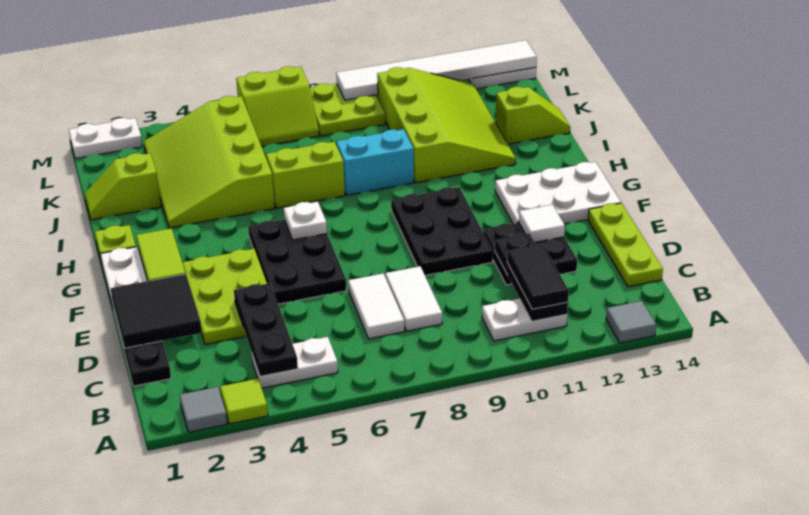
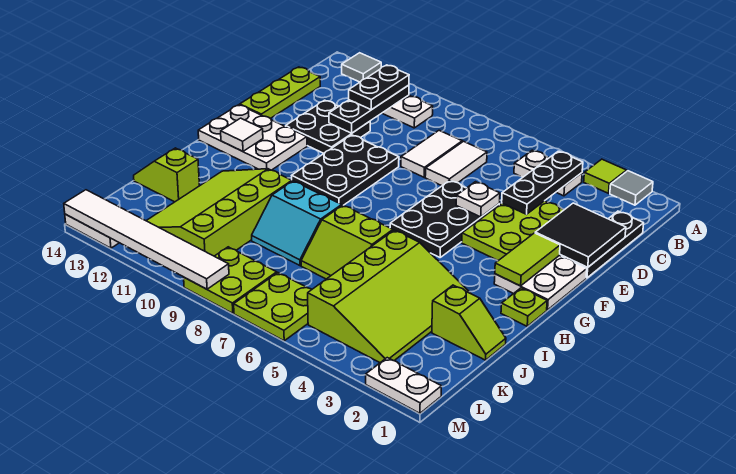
black tile B11:C11 level 3 -> black plate B11:C11 level 3
white tile E12 level 2 -> white tile G13 level 2
white plate G6 level 2 -> white plate E5 level 2
lime slope L6:M7 level 1 top M -> lime plate L6:M7 level 1

